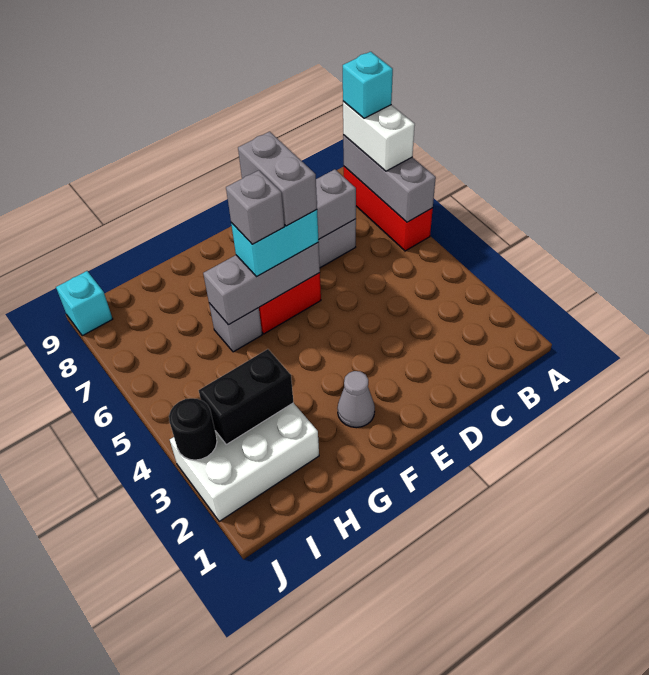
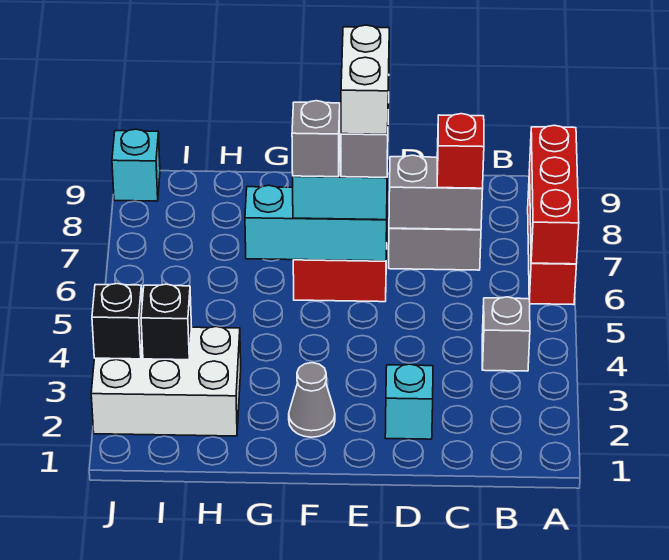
grey brick A6:A8 level 2 -> red brick A6:A8 level 2
white brick A7:A8 level 3 -> white brick E6:E7 level 5
cyan brick A8 level 4 -> cyan brick D2 level 1
none -> red brick C7 level 3
grey brick E6:G6 level 2 -> cyan brick E6:G6 level 2
grey brick G6 level 1 -> grey brick B4 level 1
black brick H3:I3 level 2 -> black brick I3 level 2
black round brick J3 level 2 -> black brick J3 level 2

